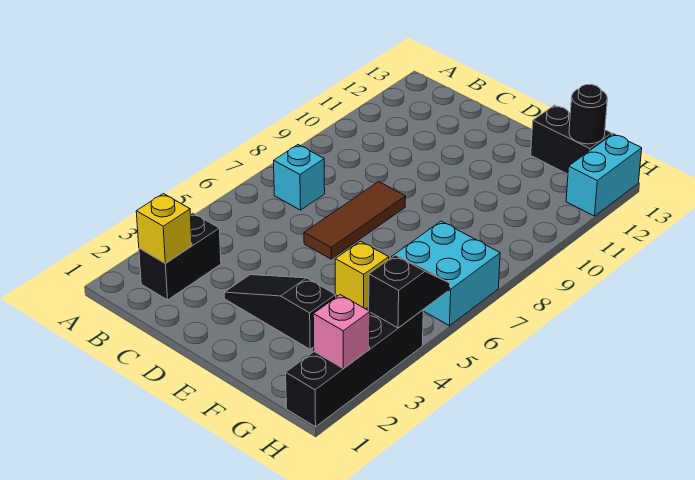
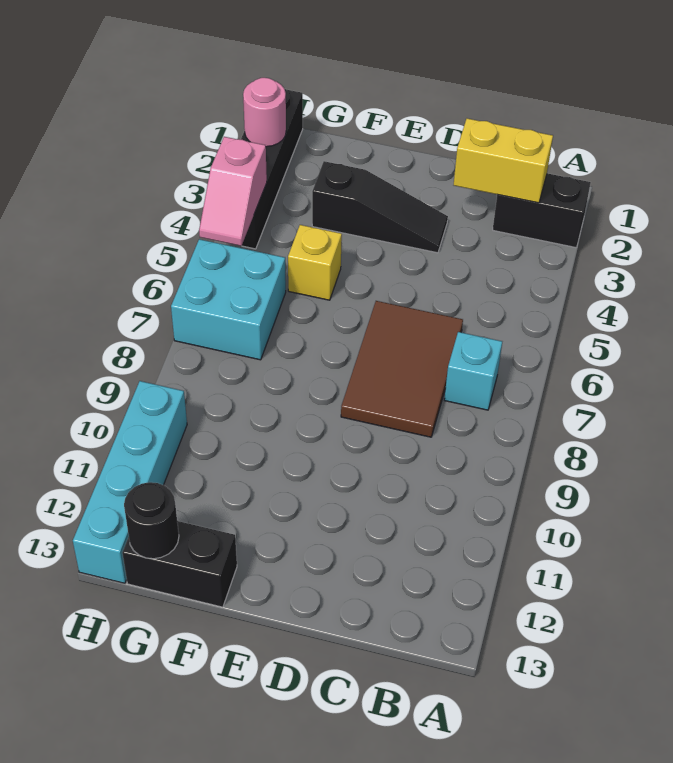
black brick B2:B3 level 1 -> black brick A2:B2 level 1
yellow brick B2 level 2 -> yellow brick B2:C2 level 2
brown tile D6:D8 level 1 -> brown tile C6:D8 level 1
pink brick H2 level 2 -> pink round brick H2 level 2
black slope H4:H5 level 2 top 4 -> pink slope H4:H5 level 2 top 4
cyan brick H12:H13 level 1 -> cyan brick H10:H13 level 1

